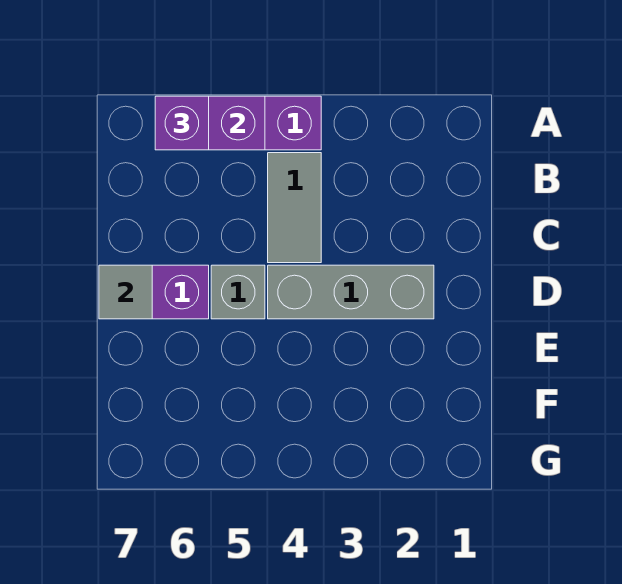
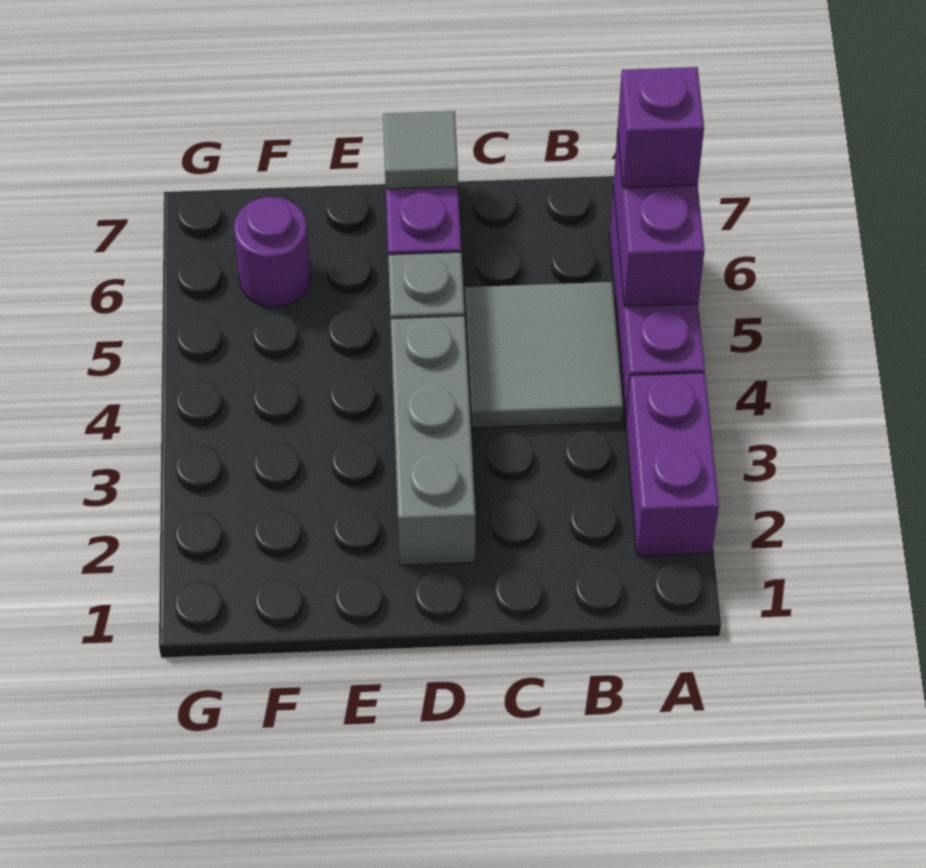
none -> purple brick A2:A3 level 1
grey tile B4:C4 level 1 -> grey tile B4:C5 level 1
none -> purple round brick F6 level 1

